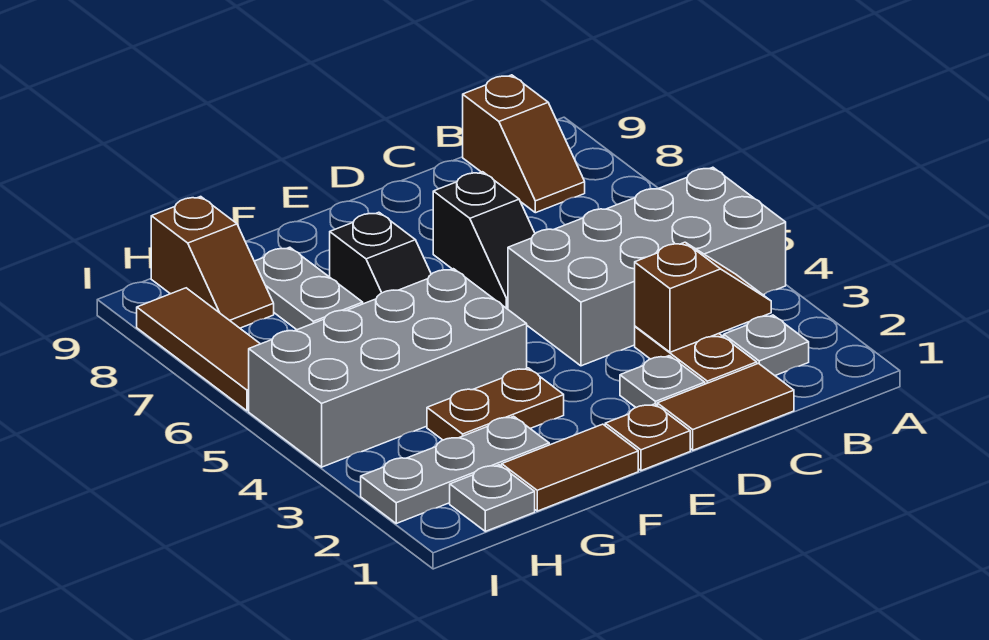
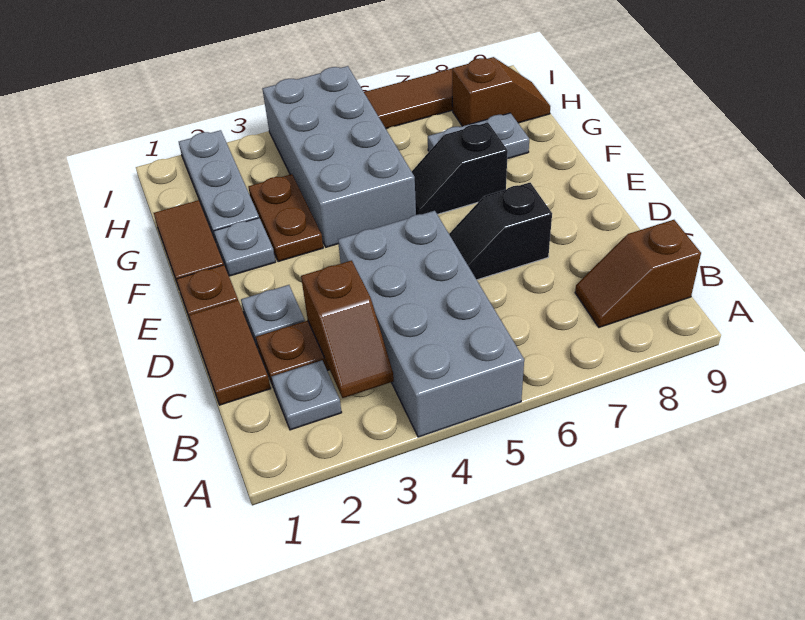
grey plate H1 level 1 -> grey plate F2 level 1
brown slope H8:H9 level 1 top 9 -> brown slope H8:H9 level 1 top 8

